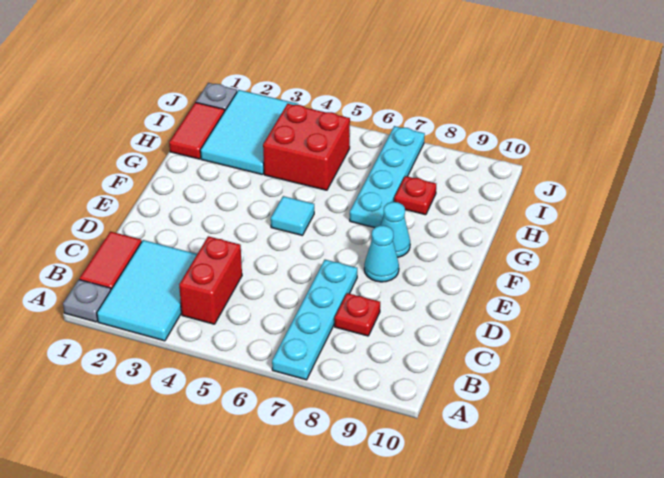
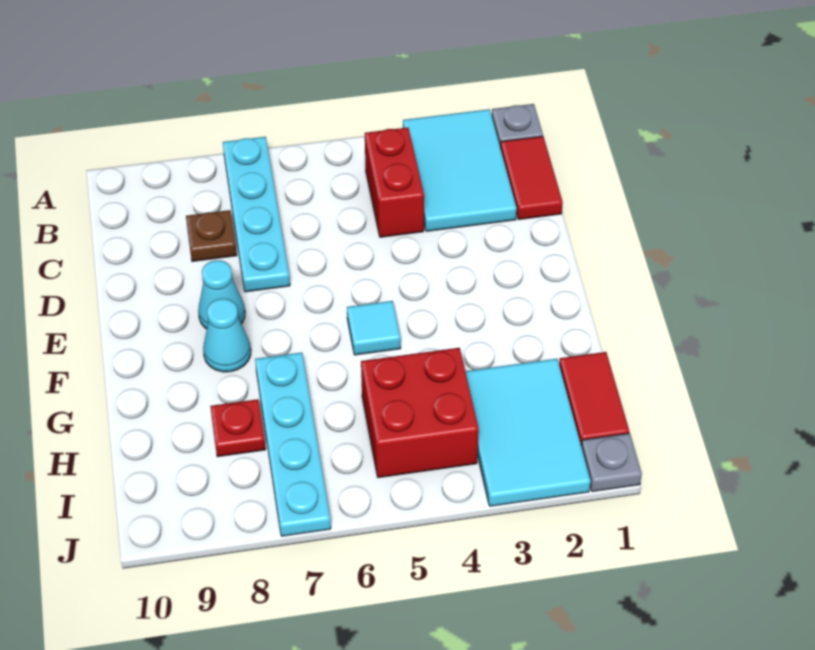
red plate C8 level 1 -> brown plate C8 level 1

